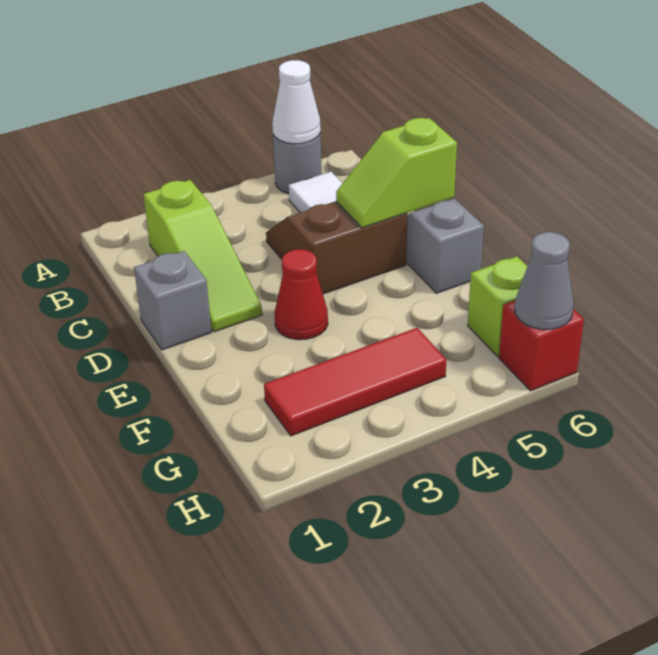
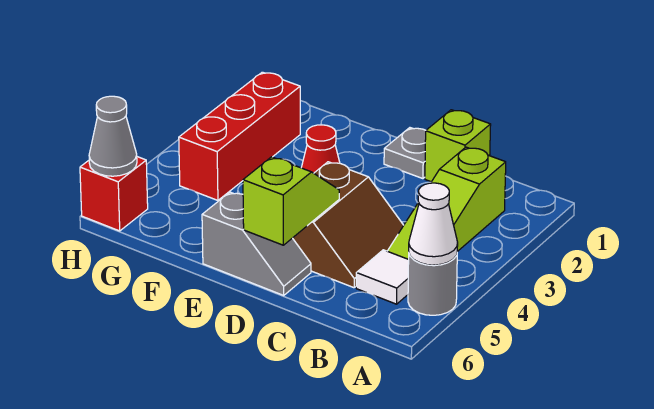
lime slope B2:D2 level 1 top B -> lime slope B2:B4 level 1 top 2
grey brick D1 level 1 -> grey plate D1 level 1
red tile G2:G4 level 1 -> red brick G2:G4 level 1
lime brick G6 level 1 -> lime brick C1 level 1

